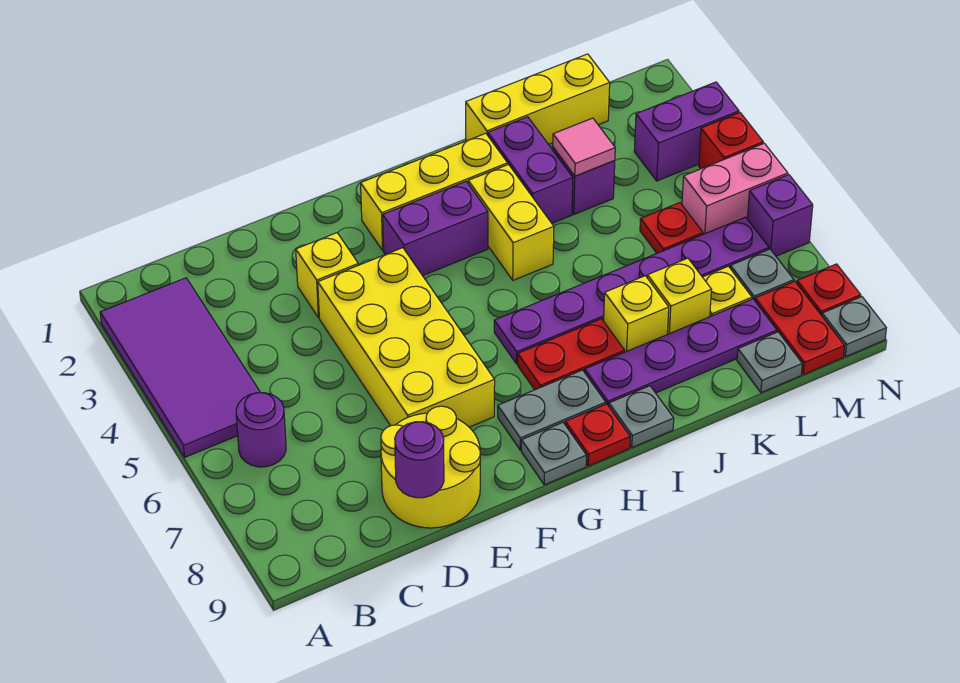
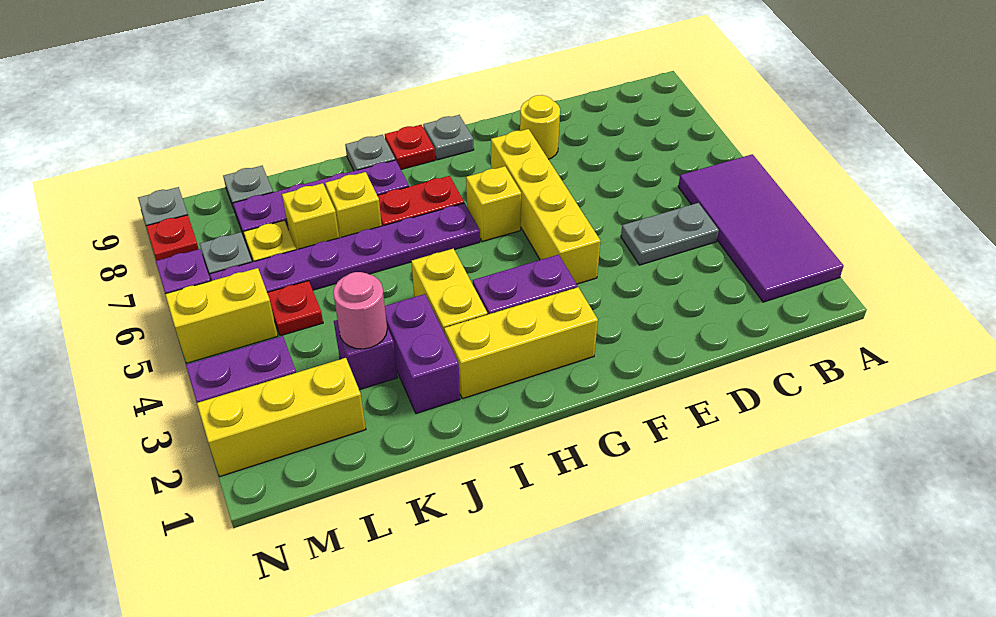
purple round brick B6 level 1 -> none
yellow round brick D8:E9 level 1 -> yellow round brick E8 level 1
purple round brick D9 level 2 -> none
yellow brick E3 level 1 -> yellow brick G6 level 1
yellow brick E4:F7 level 1 -> yellow brick F4:F7 level 1
grey plate G8:H8 level 1 -> grey plate C4:D4 level 1
yellow brick J1:L1 level 1 -> yellow brick L2:N2 level 1
pink tile K3 level 2 -> pink round brick K3 level 2
pink brick M5:N5 level 1 -> yellow brick M5:N5 level 1
red plate M8:M9 level 1 -> none
red brick N4 level 1 -> none

